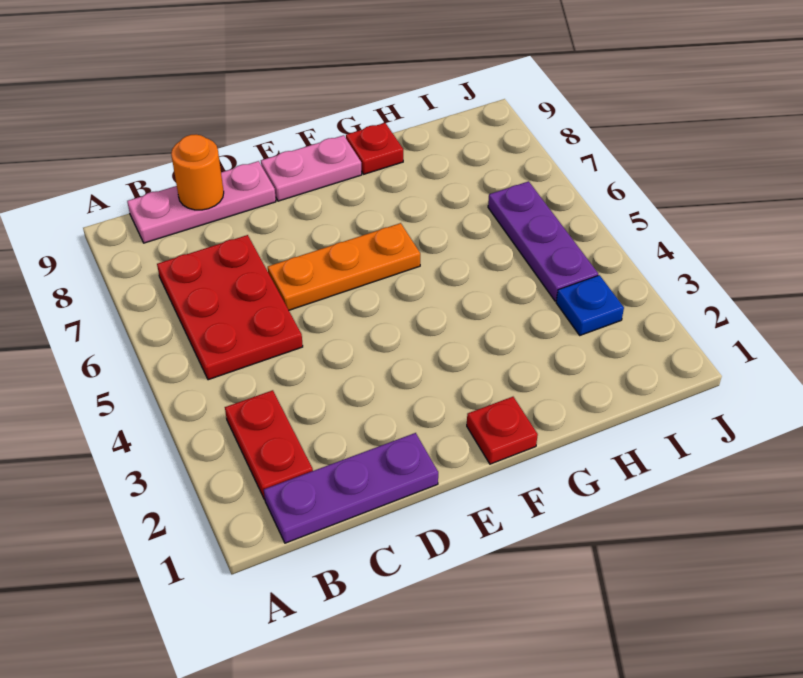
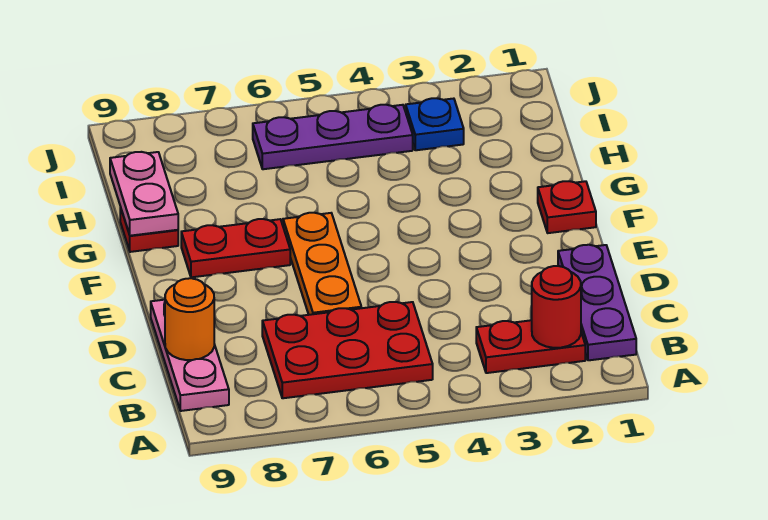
none -> red round brick B2 level 2
pink plate E9:F9 level 1 -> pink plate G9:H9 level 2
none -> red plate F7:F8 level 1

